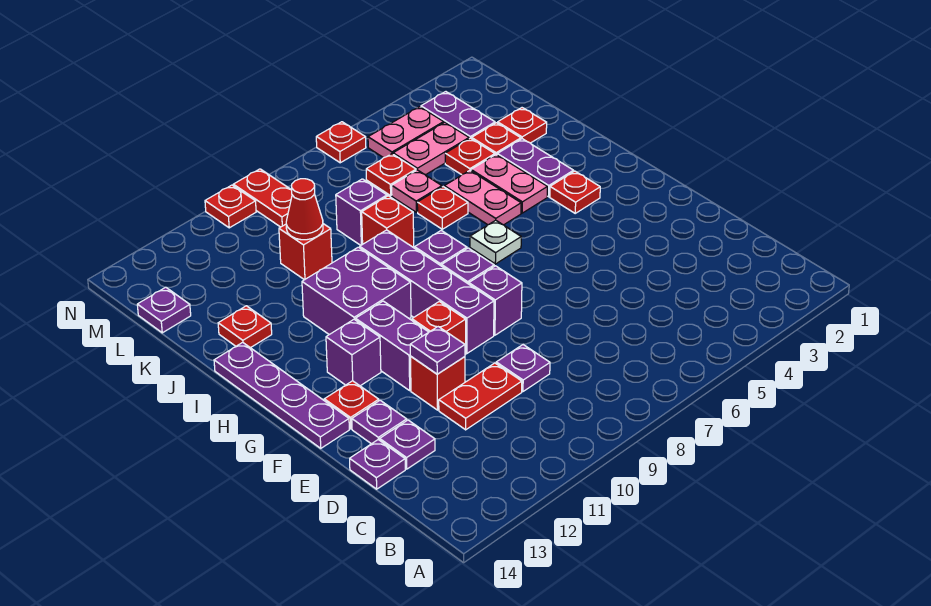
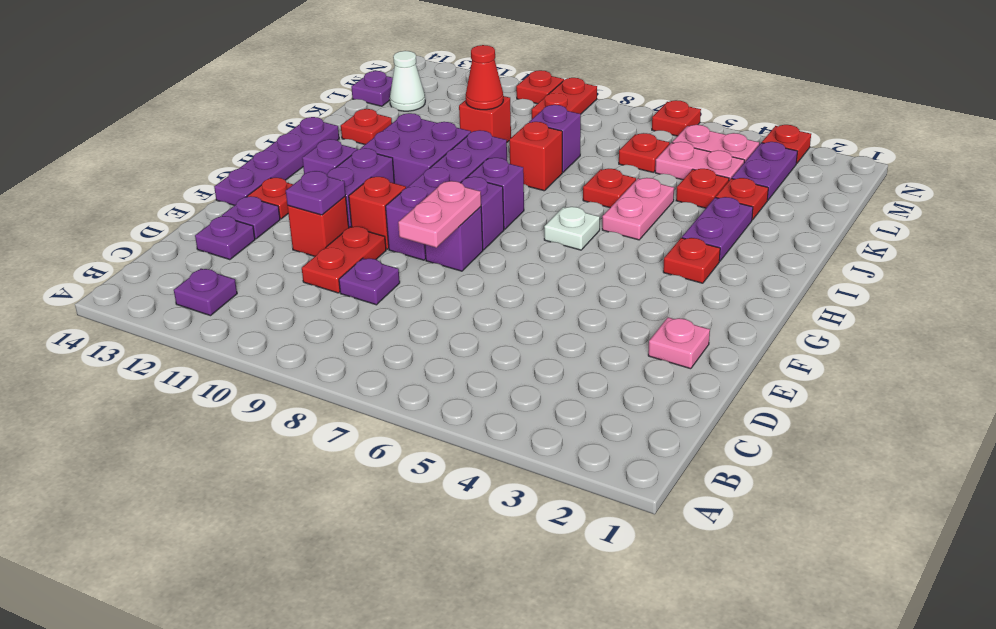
red plate D10:D11 level 1 -> red plate D10:E10 level 1
purple plate D14 level 1 -> purple plate B12 level 1
pink plate I4:J4 level 1 -> pink plate E8:F8 level 2
red plate K2 level 1 -> red plate N3 level 1
pink plate K6 level 1 -> pink plate E2 level 1
none -> white cone L13 level 1

